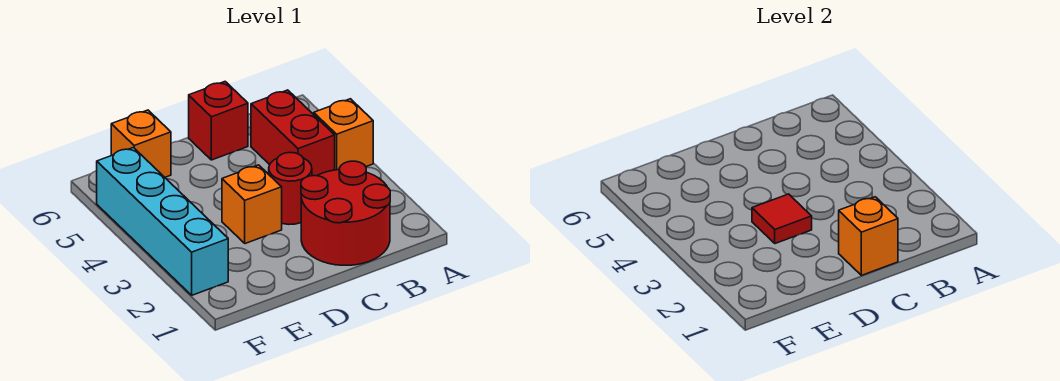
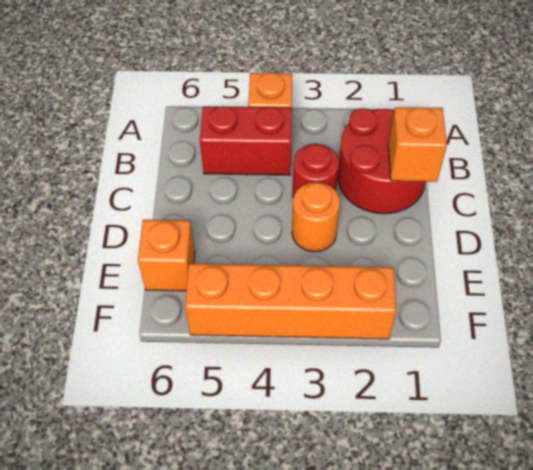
red brick C6 level 1 -> none
orange brick D3 level 1 -> orange round brick D3 level 1
red tile D3 level 2 -> none
cyan brick F2:F5 level 1 -> orange brick F2:F5 level 1

